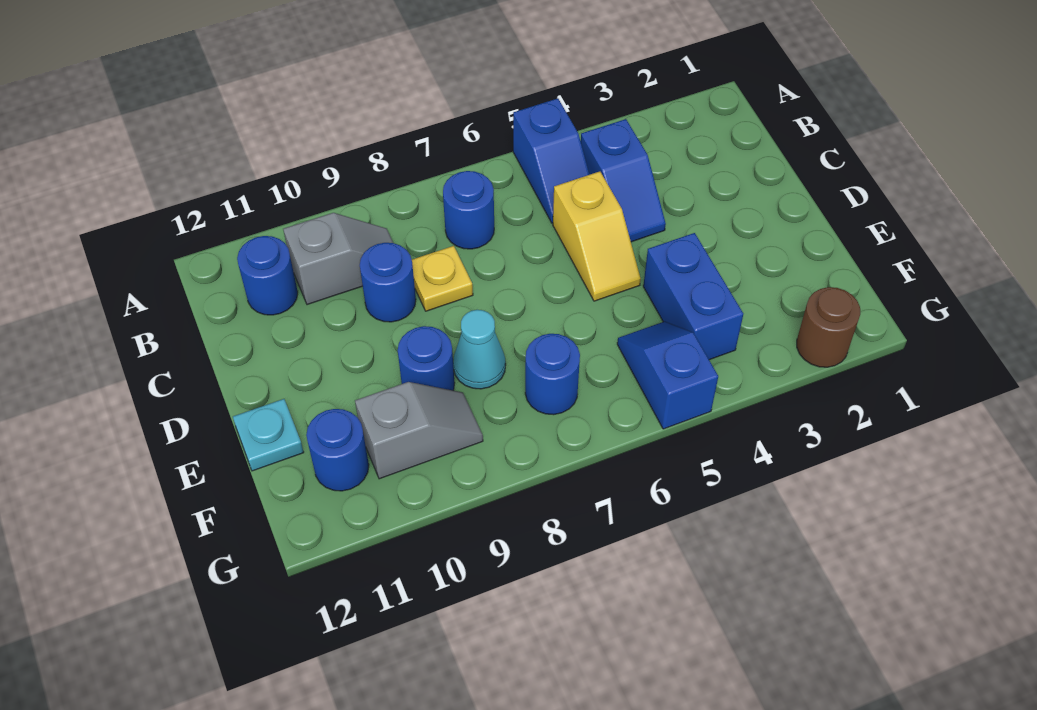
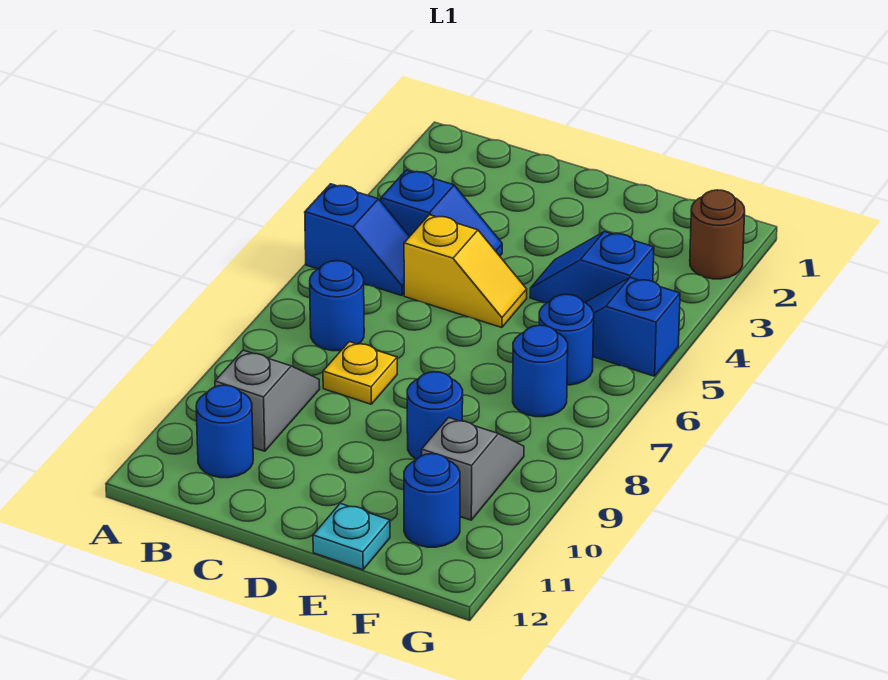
blue round brick C9 level 1 -> blue round brick F6 level 1
blue brick E4:F4 level 1 -> blue slope E4:F4 level 1 top F
cyan cone E8 level 1 -> none

